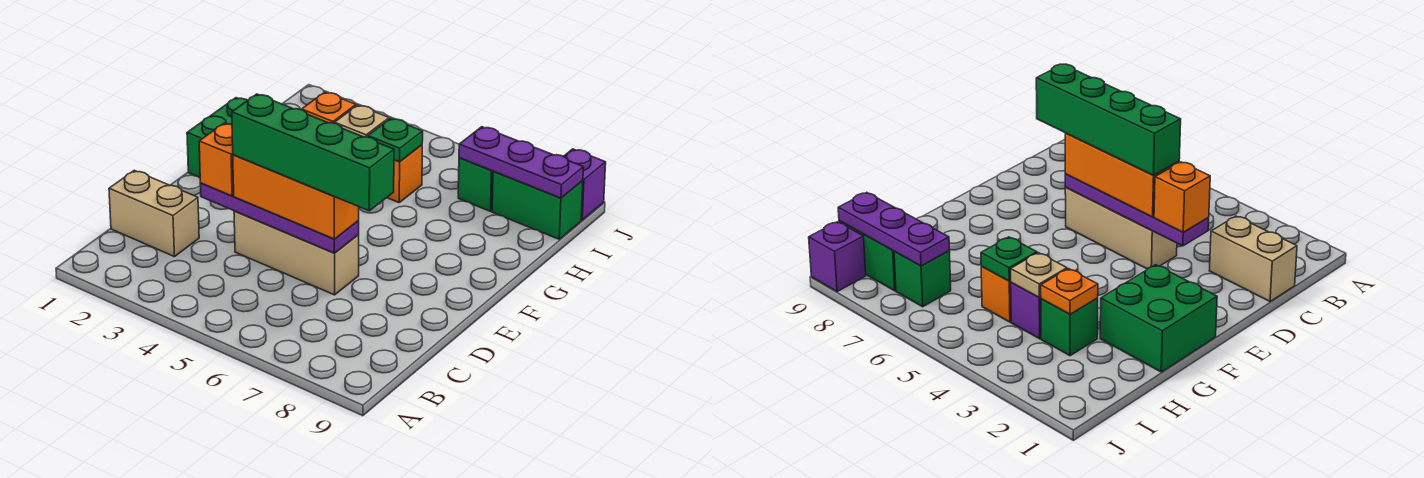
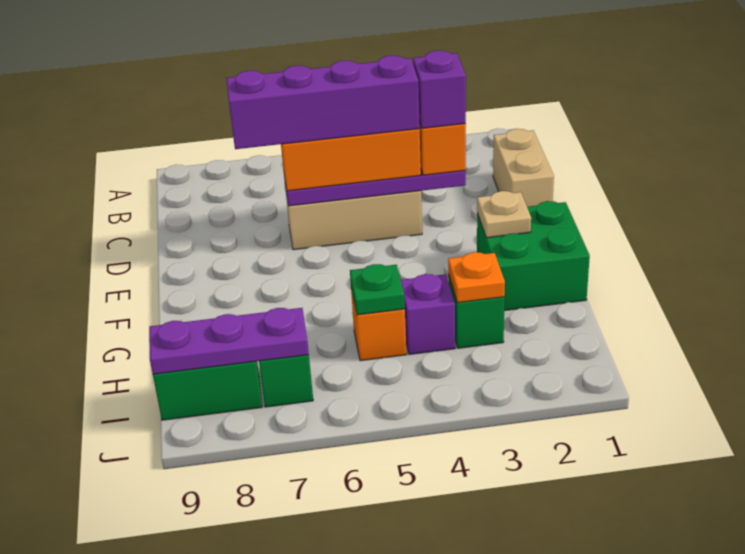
tan brick C1:C2 level 1 -> tan brick C1:D1 level 1
green brick D4:D7 level 4 -> purple brick D4:D7 level 4
tan plate H4 level 2 -> tan plate F2 level 2
purple brick J9 level 1 -> purple brick D3 level 4

